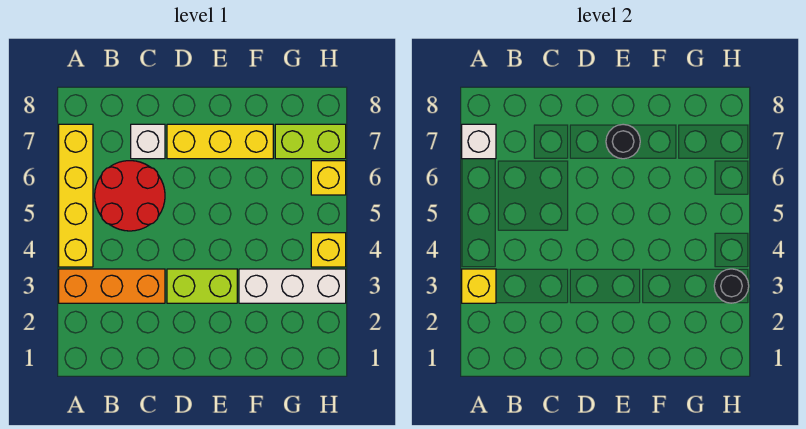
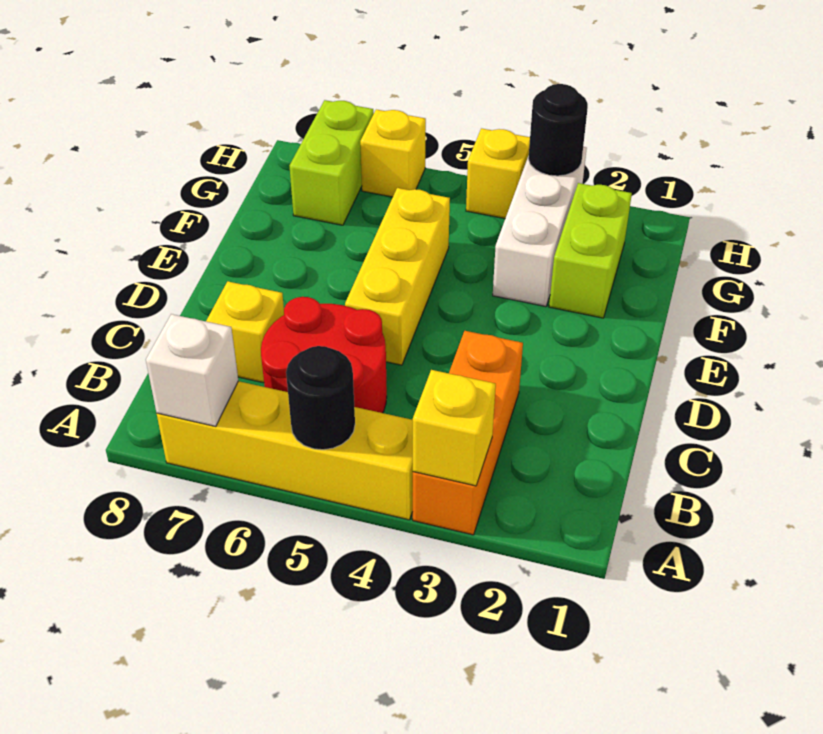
white brick C7 level 1 -> yellow brick C7 level 1
lime brick D3:E3 level 1 -> lime brick F2:G2 level 1
yellow brick D7:F7 level 1 -> yellow brick D5:F5 level 1
black round brick E7 level 2 -> black round brick A5 level 2

